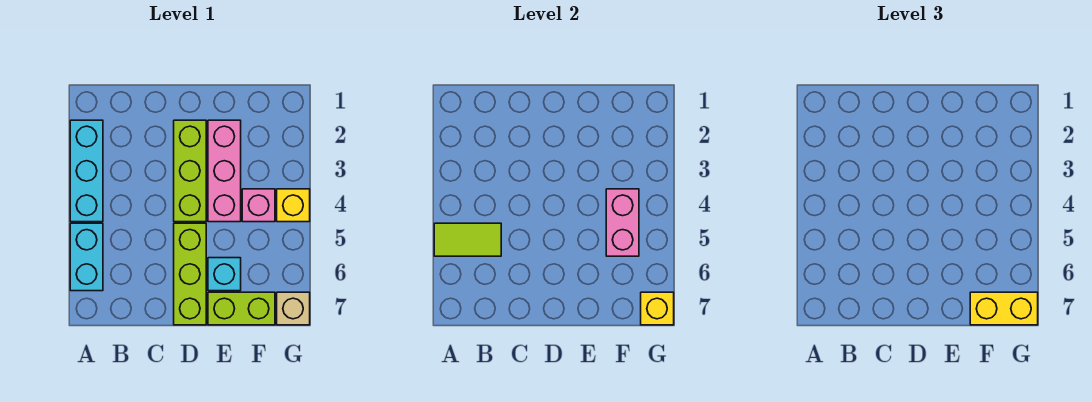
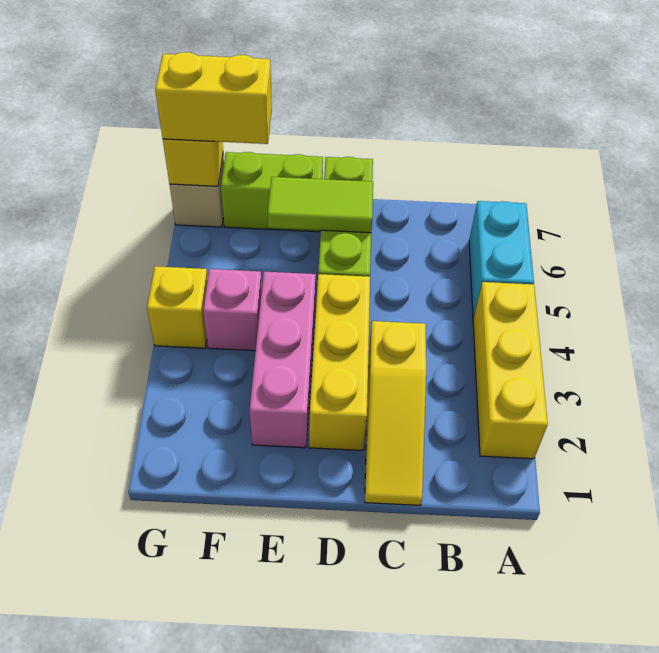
cyan brick A2:A4 level 1 -> yellow brick A2:A4 level 1
lime tile A5:B5 level 2 -> lime tile D6:E6 level 2
none -> yellow slope C1:C3 level 1 top 3
lime brick D2:D4 level 1 -> yellow brick D2:D4 level 1
cyan brick E6 level 1 -> none
pink brick F4:F5 level 2 -> none

